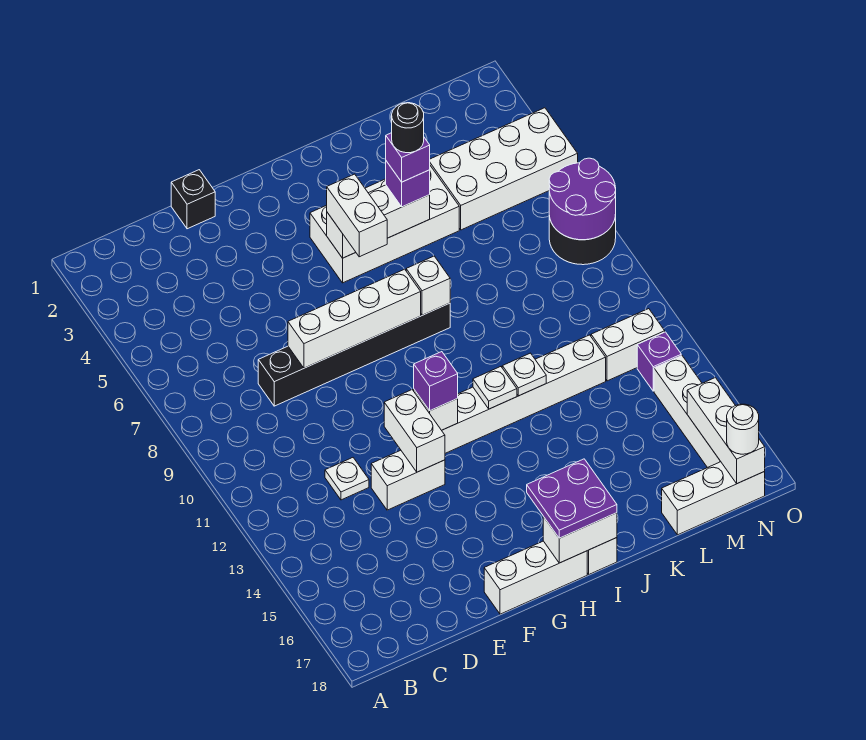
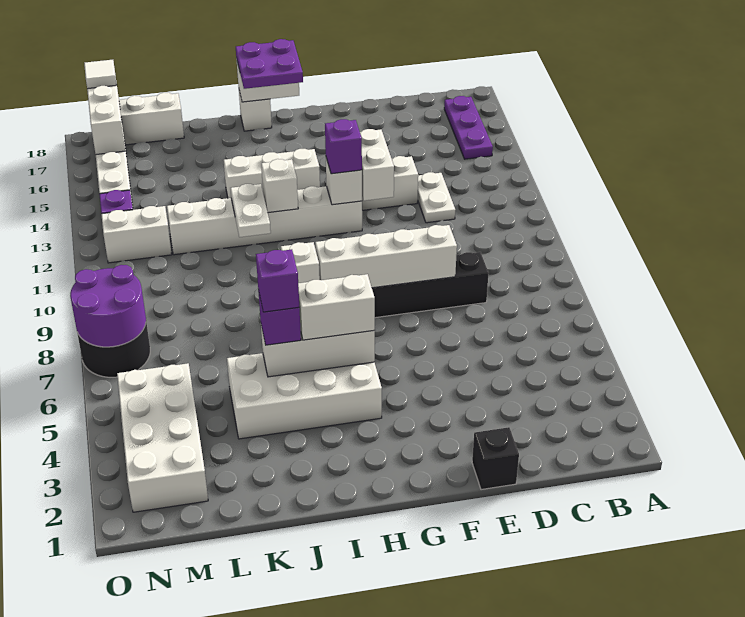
none -> purple plate B15:B17 level 1
white plate D12 level 1 -> white plate D12:D13 level 1
white brick F18:H18 level 1 -> white brick H14:J14 level 1
white brick H5:H6 level 3 -> white brick H5:I5 level 3
white plate I12 level 2 -> white brick I12 level 2
black round brick J5 level 5 -> none
white plate J12 level 2 -> white plate J11:J12 level 2
white brick L4:O5 level 1 -> white brick M2:N5 level 1
white round brick N18 level 3 -> white tile N18 level 3

